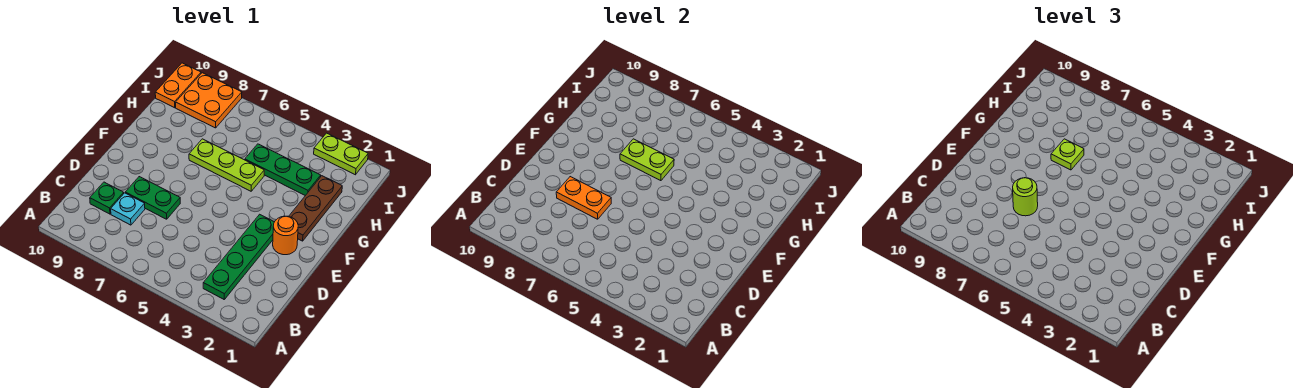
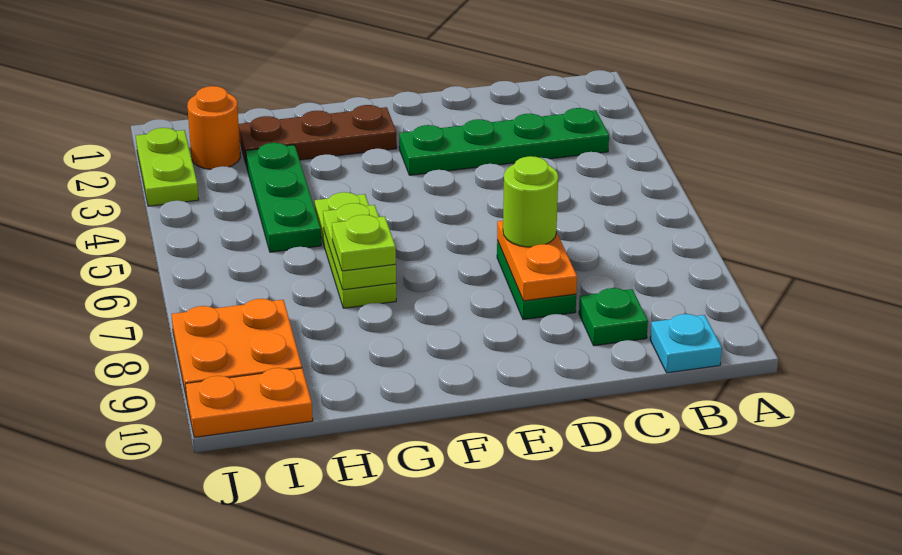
cyan plate C8 level 1 -> cyan plate B10 level 1
orange round brick E2 level 1 -> orange round brick I2 level 1

